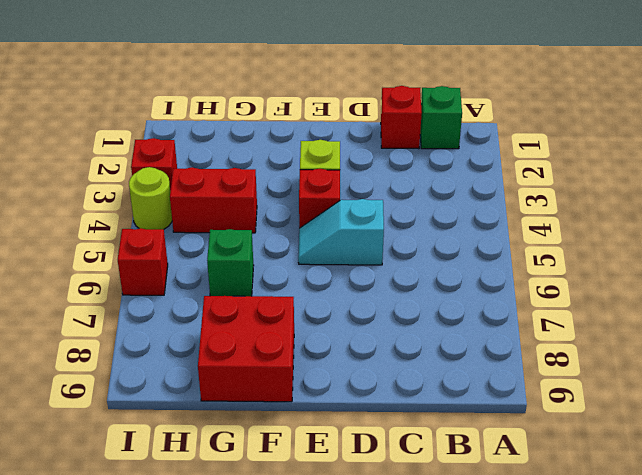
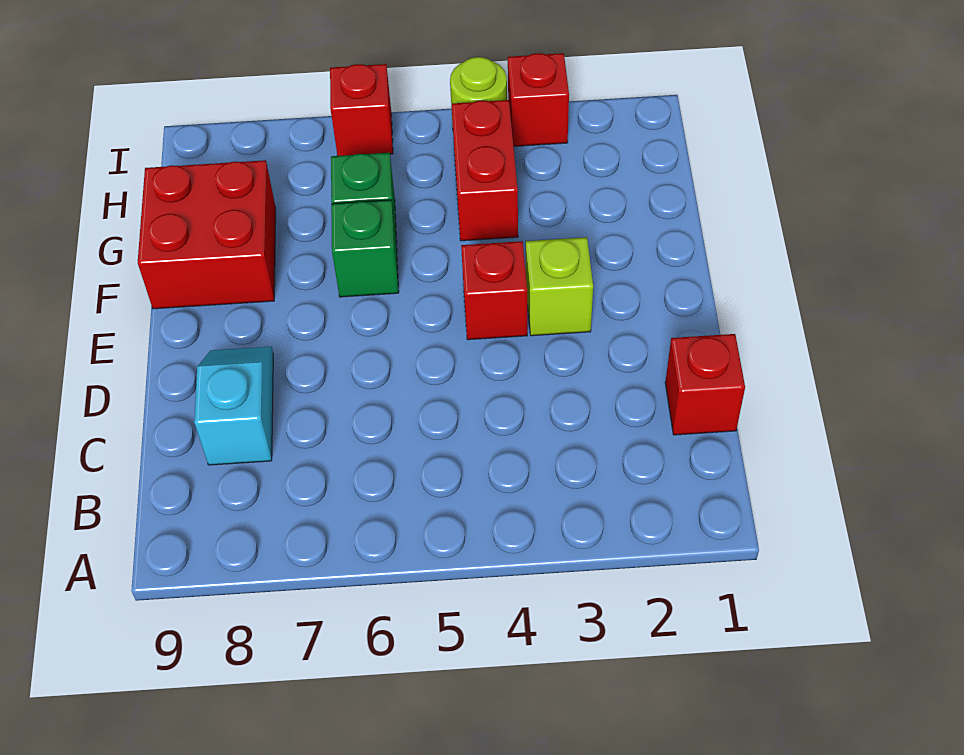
green brick B1 level 1 -> green brick F6 level 1
cyan slope D5:E5 level 1 top D -> cyan slope C8:D8 level 1 top C

